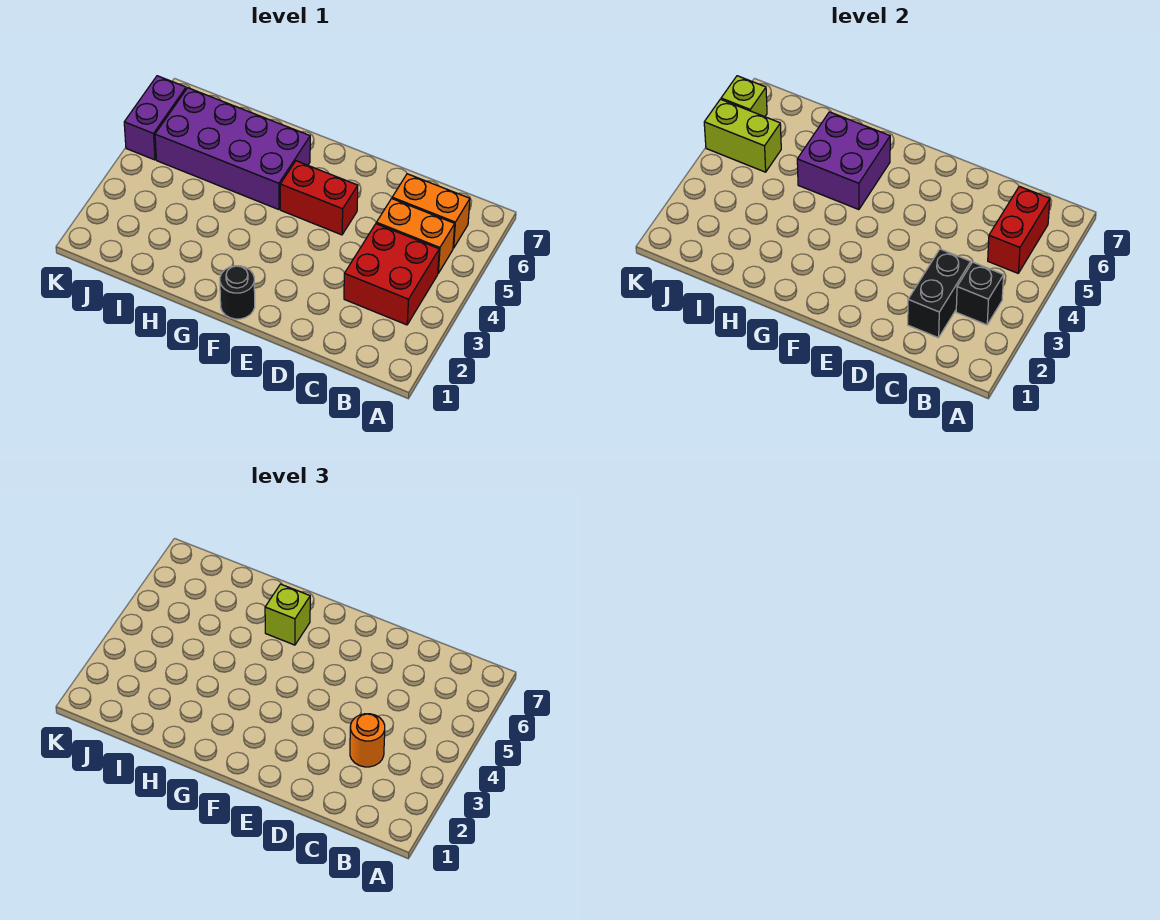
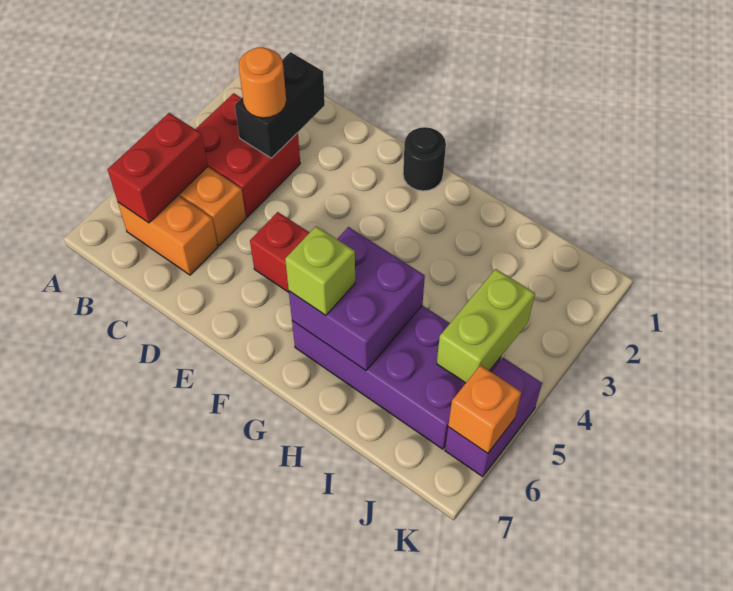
black brick B3 level 2 -> none
lime brick J5:K5 level 2 -> lime brick J4:J5 level 2
lime brick K6 level 2 -> orange brick K6 level 2

